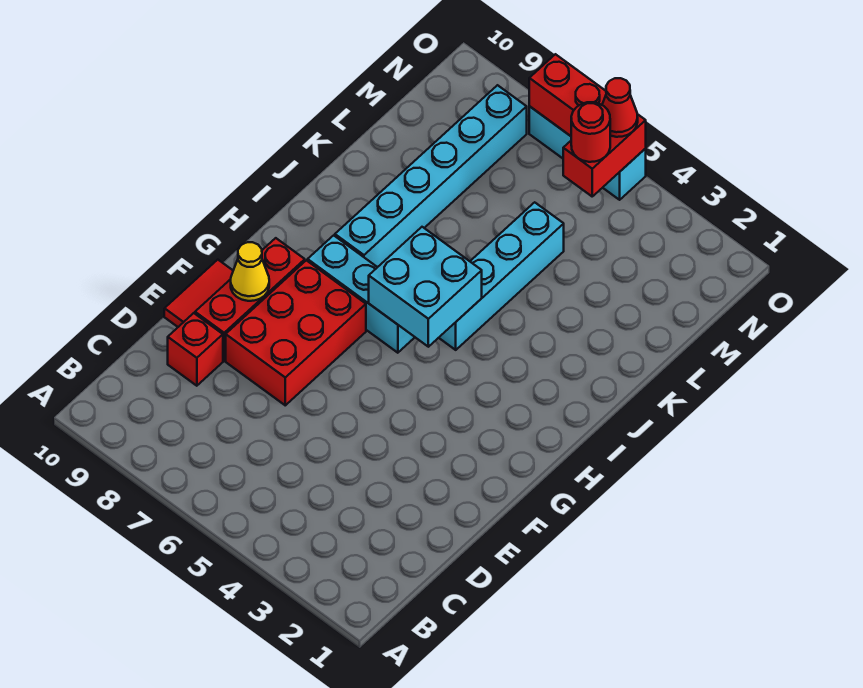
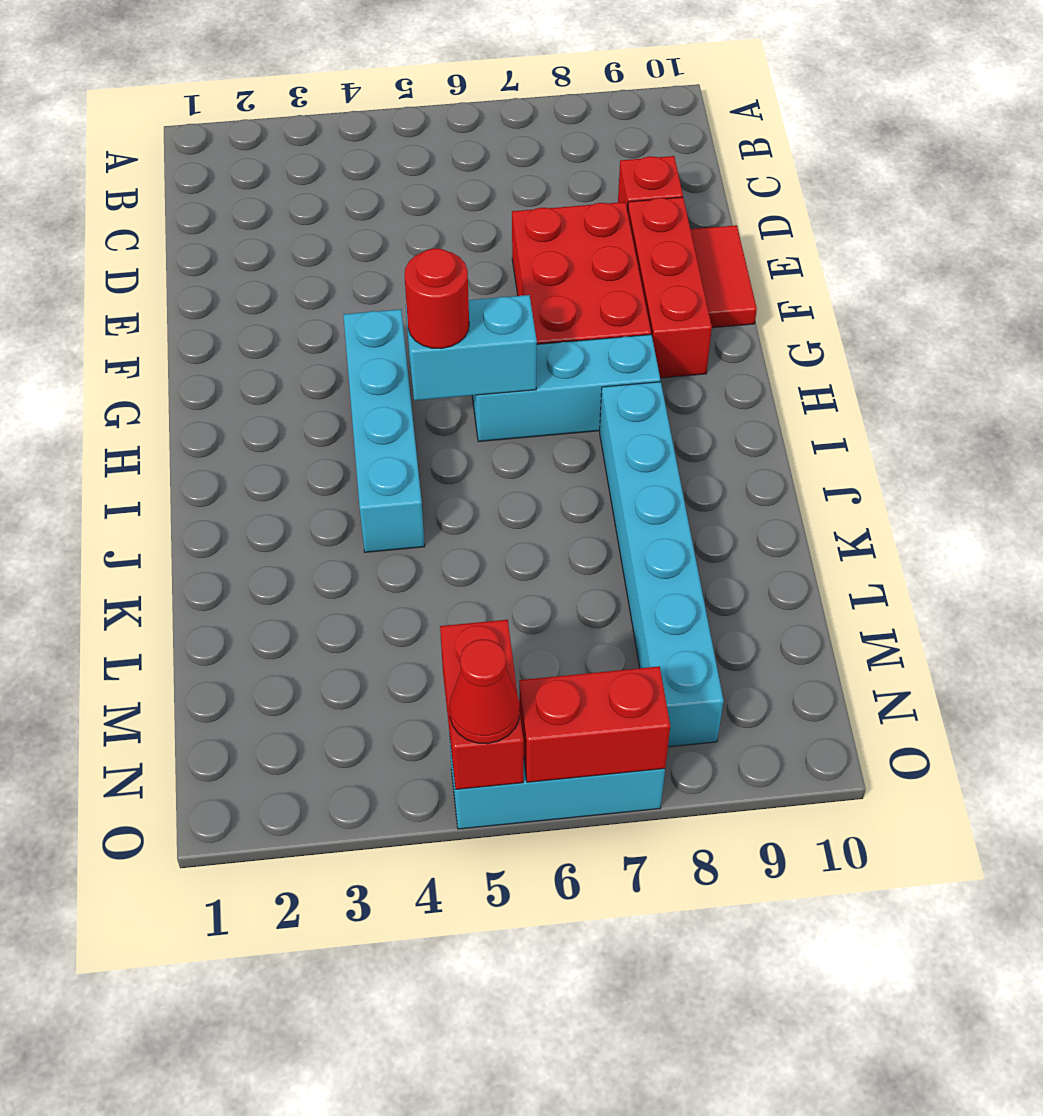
yellow cone F9 level 2 -> none
cyan brick H5:I6 level 2 -> cyan brick H5:H6 level 2
cyan brick I5:L5 level 1 -> cyan brick G4:J4 level 1
red round brick N5 level 3 -> red round brick H5 level 3

